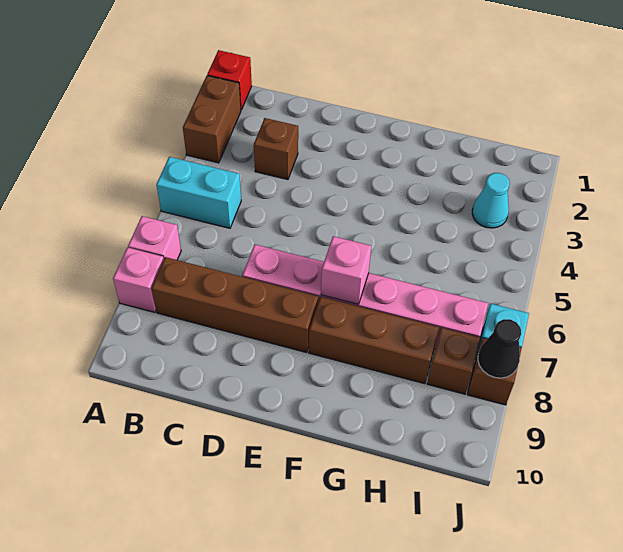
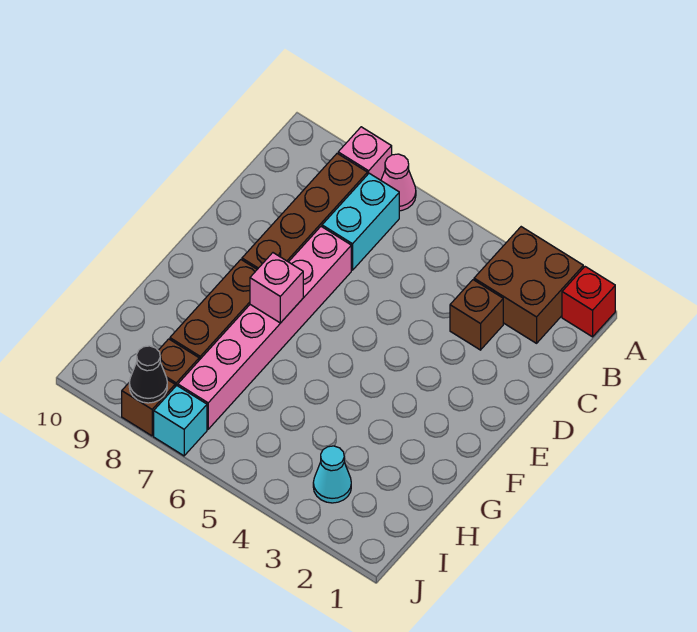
brown brick A2:A3 level 1 -> brown brick A2:B3 level 1
cyan brick A5:B5 level 1 -> cyan brick B7:C7 level 1
pink brick A7 level 1 -> pink cone A7 level 1

